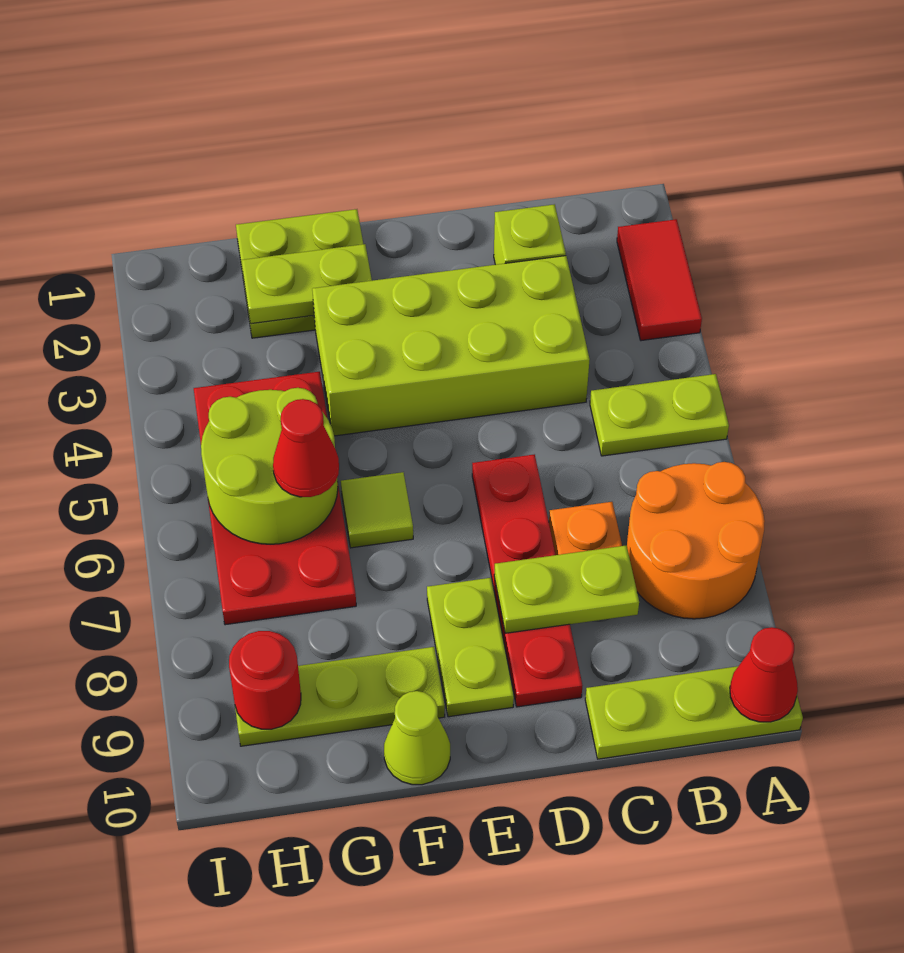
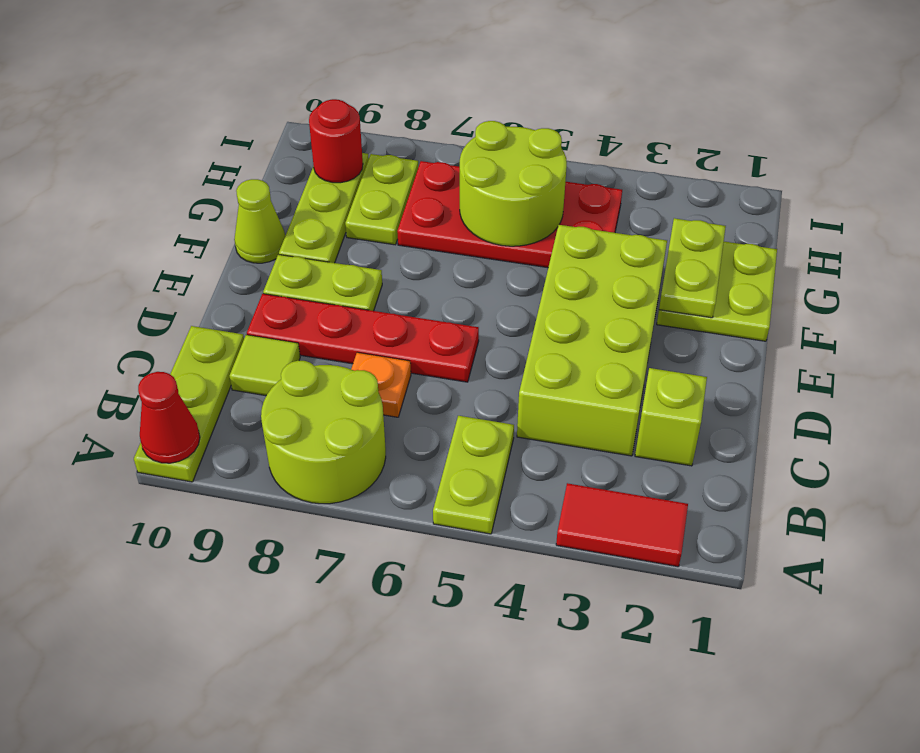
orange round brick A7:B8 level 1 -> lime round brick A7:B8 level 1
lime plate C8:D8 level 2 -> lime plate G8:H8 level 1
lime tile F6 level 1 -> lime tile C9 level 1
red cone G6 level 3 -> none

